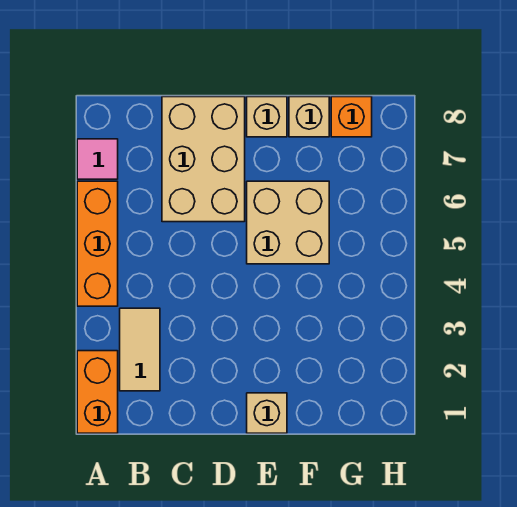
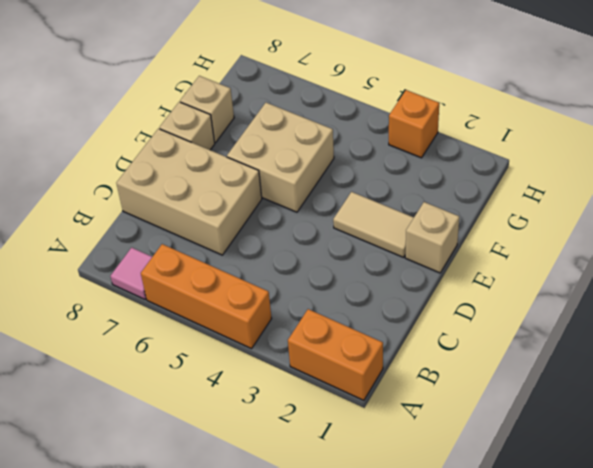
tan tile B2:B3 level 1 -> tan tile E2:E3 level 1
orange brick G8 level 1 -> orange brick H3 level 1

